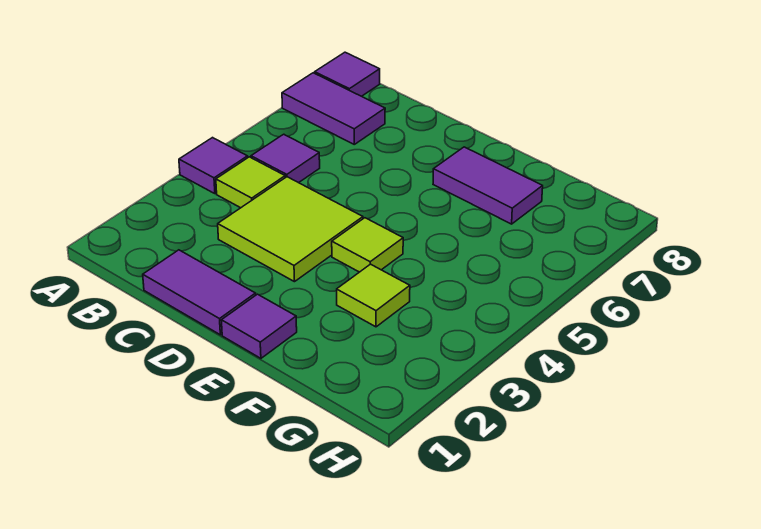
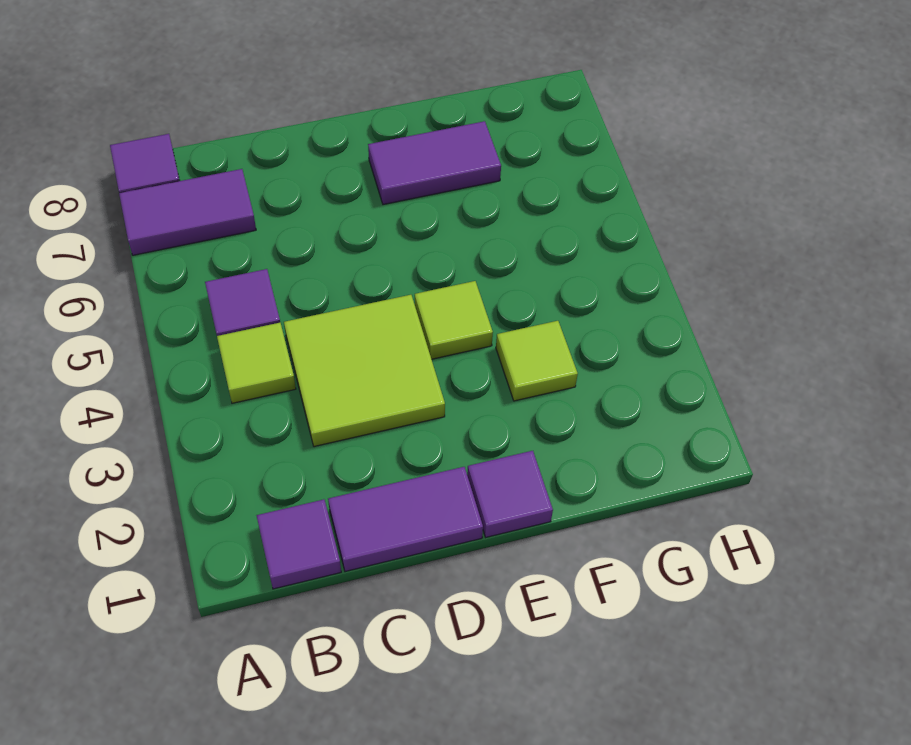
purple tile A4 level 1 -> purple tile B1 level 1

